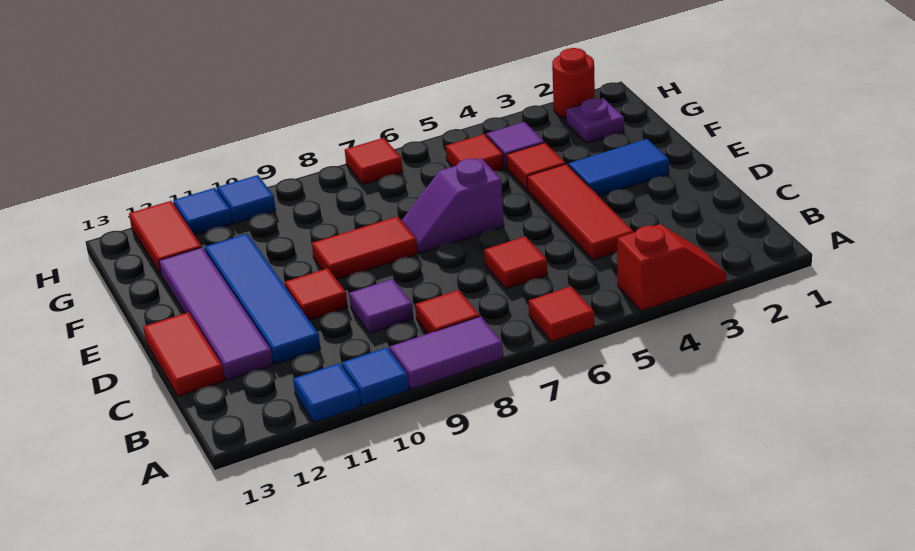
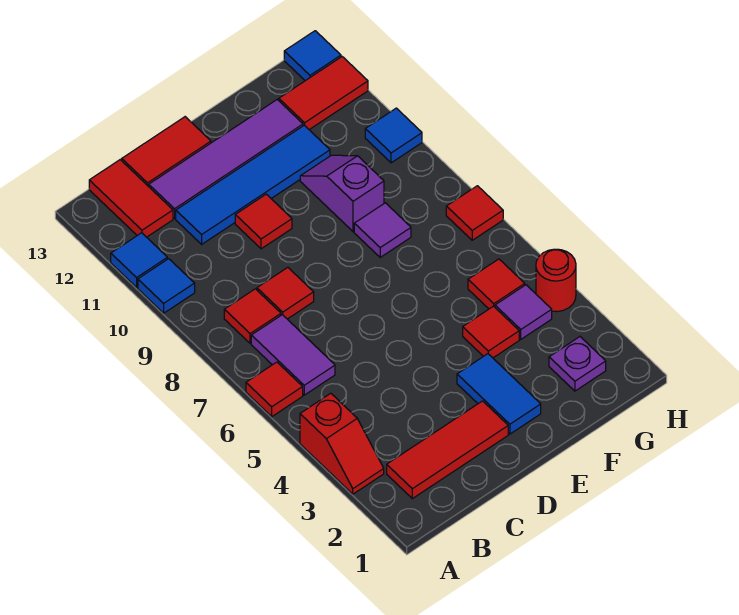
purple tile A8:A9 level 1 -> purple tile B6:B7 level 1
red tile C4:E4 level 1 -> red tile B2:D2 level 1
red tile C6 level 1 -> red tile C8 level 1
purple tile C9 level 1 -> purple tile F8 level 1
purple slope E6:E7 level 1 top 6 -> purple slope F9:F10 level 1 top 9
red tile E8:E9 level 1 -> red tile B12:B13 level 1
red round brick H2 level 1 -> red round brick H4 level 1
blue tile H11 level 1 -> blue tile H13 level 1

